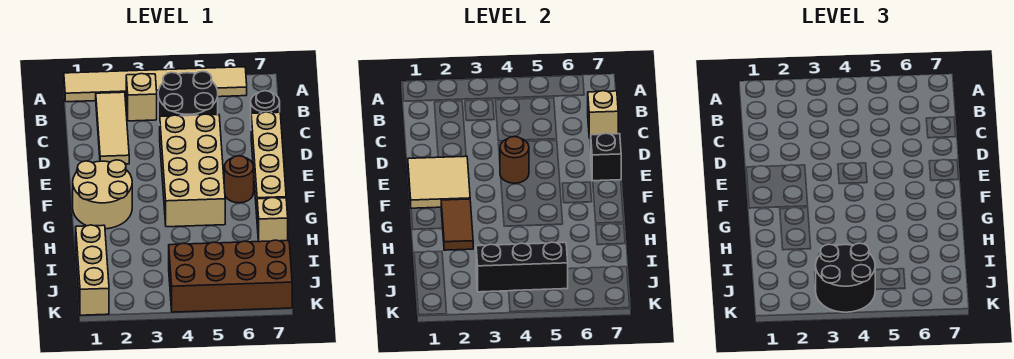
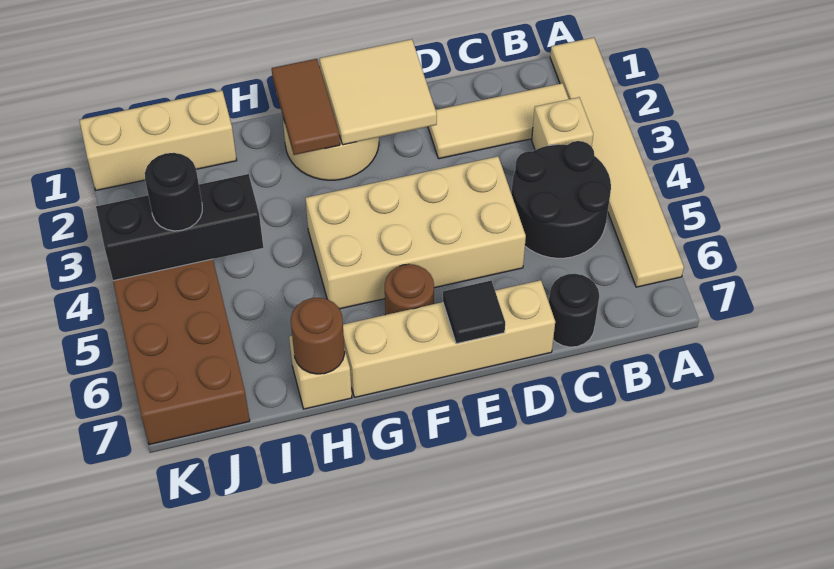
tan brick C7 level 2 -> none
brown round brick E4 level 2 -> brown round brick H7 level 2
black brick E7 level 2 -> black tile E7 level 2
brown tile G2:H2 level 2 -> brown tile G1:G2 level 2
black brick J3:J5 level 2 -> black brick I4:K4 level 2
black round brick J3:K4 level 3 -> black round brick J4 level 3

